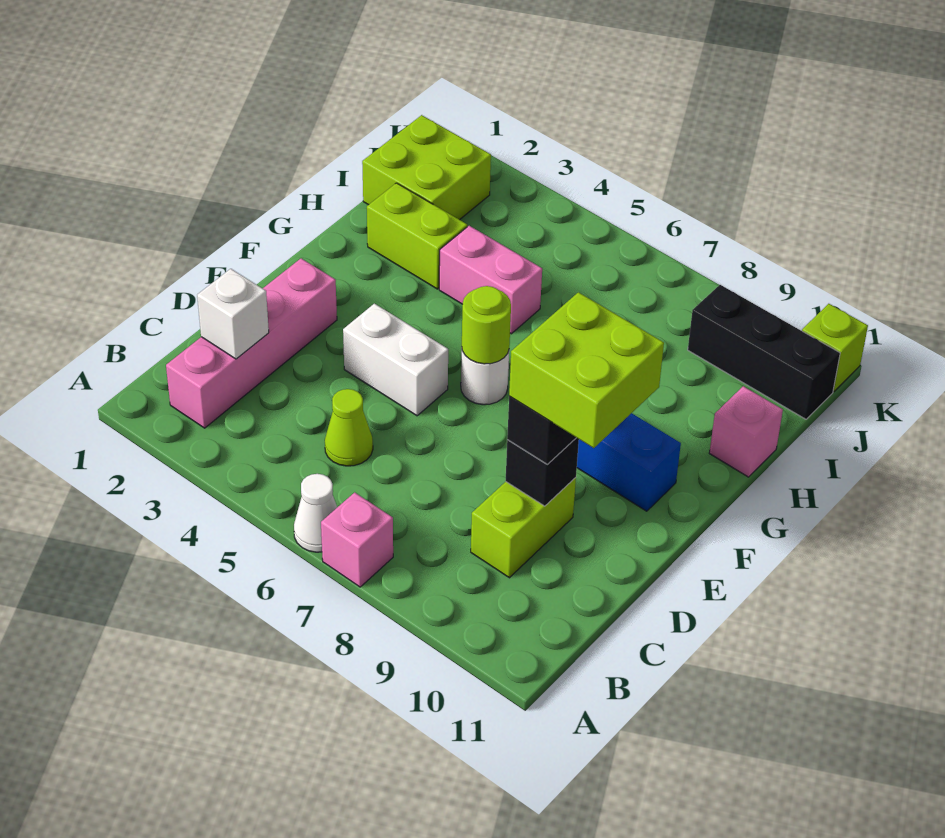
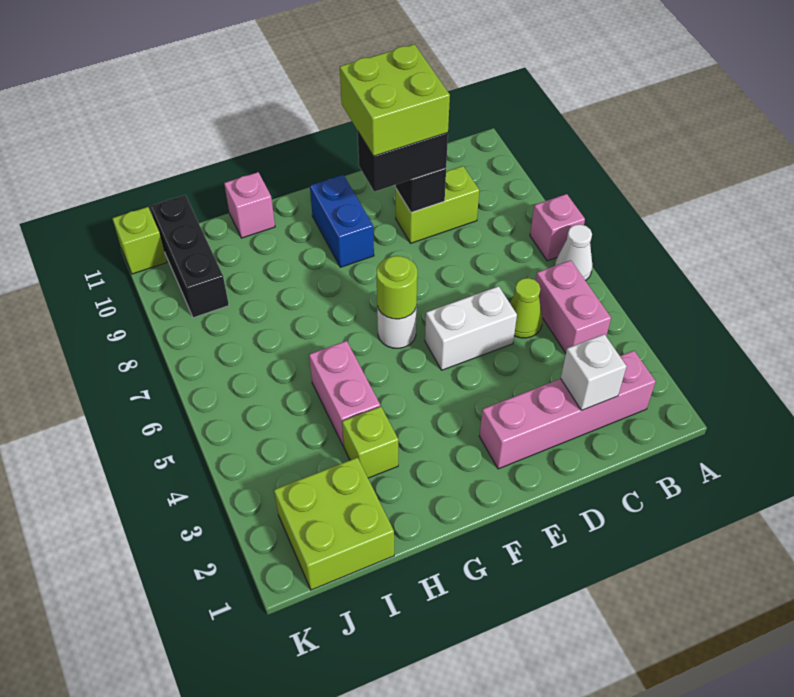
none -> pink brick B4:B5 level 1
white brick E4:E5 level 1 -> white brick D5:E5 level 1
lime brick H2:H3 level 1 -> lime brick H3 level 1

